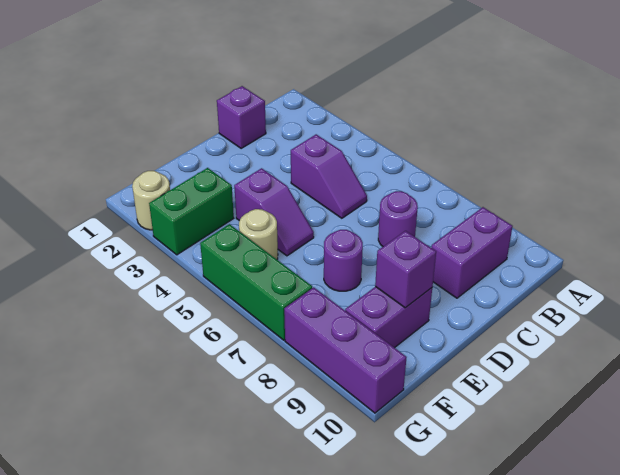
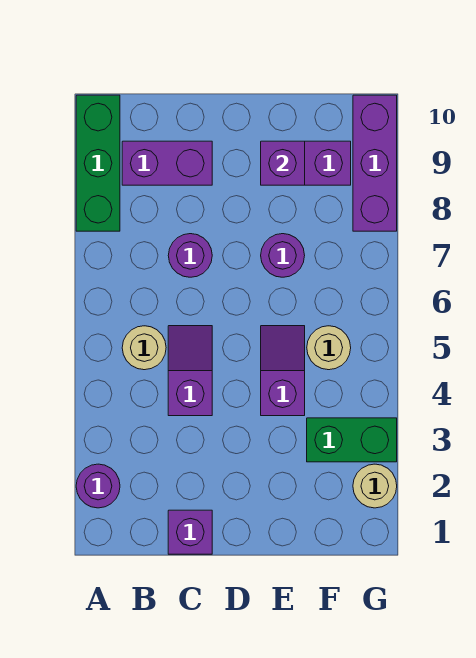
none -> purple round brick A2 level 1
none -> tan round brick B5 level 1
green brick G5:G7 level 1 -> green brick A8:A10 level 1

